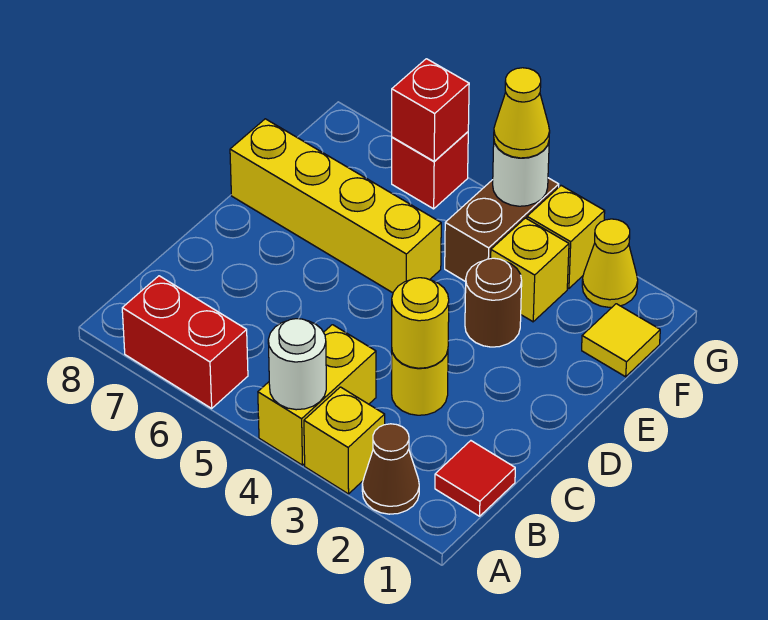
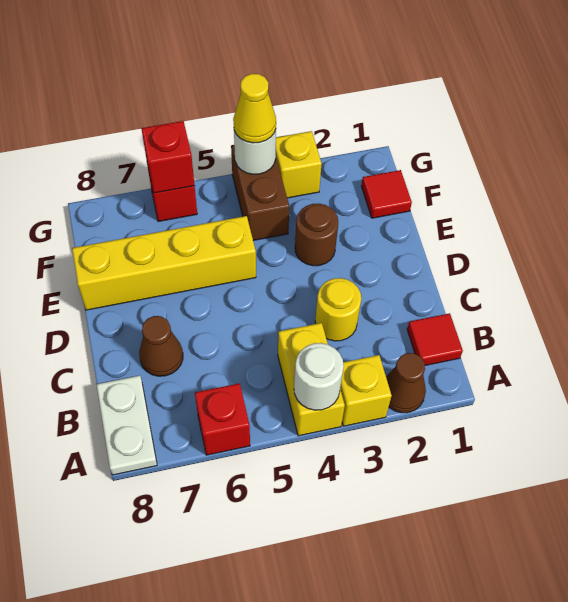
red brick A6:A7 level 1 -> red brick A6 level 1
none -> white plate A8:B8 level 1
yellow round brick C3 level 2 -> none
none -> brown cone C7 level 1
yellow tile F1 level 1 -> red tile F1 level 1
yellow brick F3 level 1 -> none
yellow cone G2 level 1 -> none

